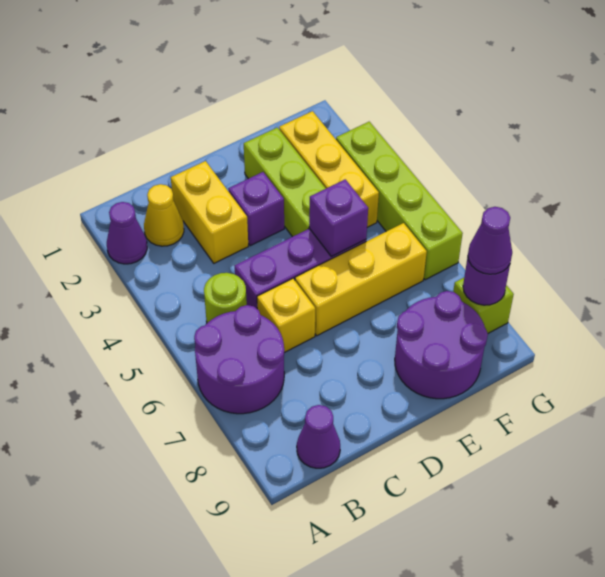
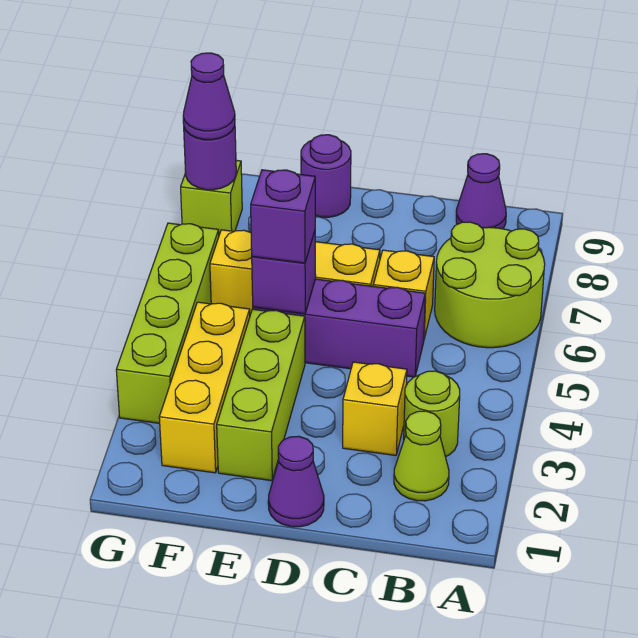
purple cone A2 level 1 -> purple cone D1 level 1
purple round brick A6:B7 level 1 -> lime round brick A6:B7 level 1
yellow cone B2 level 1 -> lime cone B2 level 1
lime round brick B5 level 1 -> lime round brick B3 level 1
yellow brick C2:C3 level 1 -> yellow brick C3 level 1
purple brick D3 level 1 -> purple brick E5 level 3
purple round brick E8:F9 level 1 -> purple round brick E9 level 1

